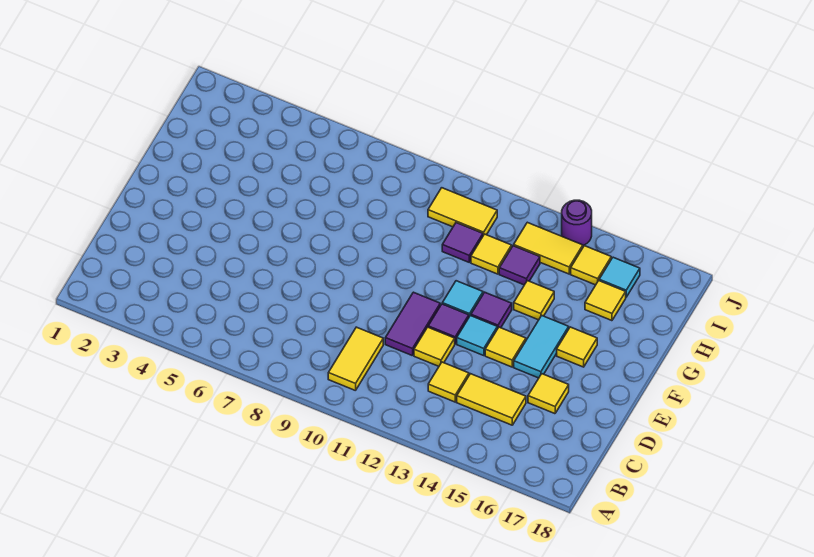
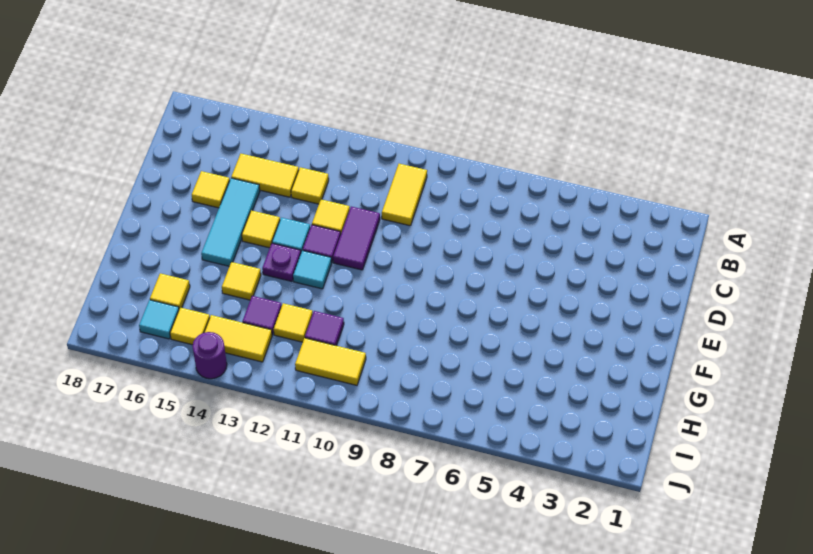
cyan tile E15:F15 level 1 -> cyan tile D15:F15 level 1
purple tile F13 level 1 -> purple plate F13 level 1
yellow tile F16 level 1 -> none

